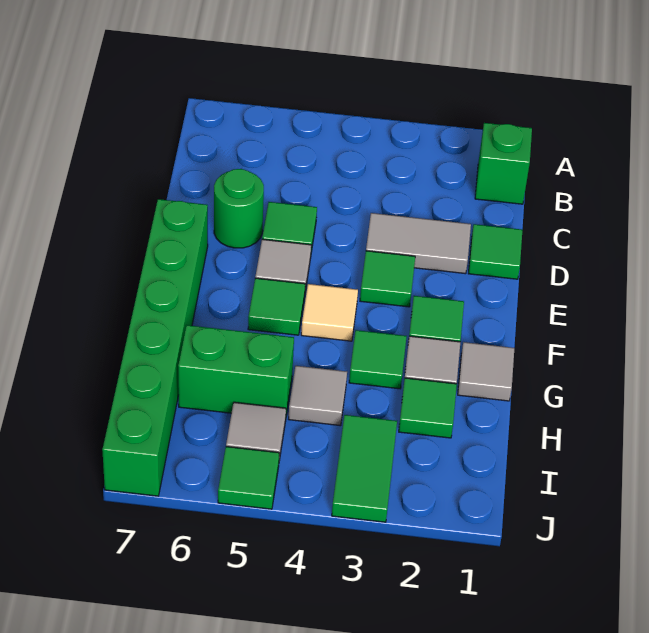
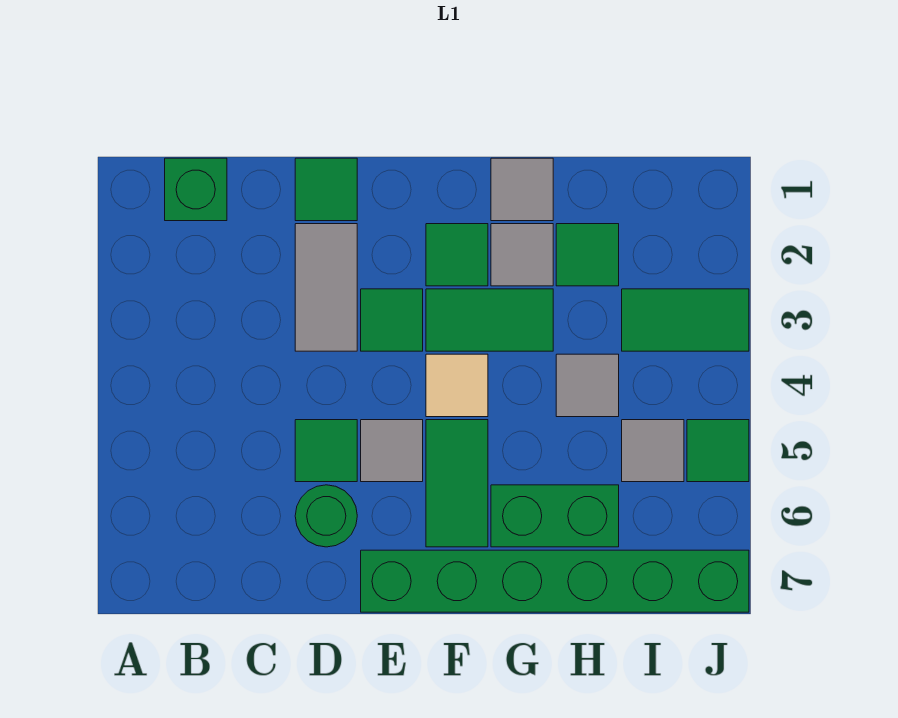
green tile F5 level 1 -> green tile F5:F6 level 1
green tile G3 level 1 -> green tile F3:G3 level 1
green brick H5:H6 level 1 -> green brick G6:H6 level 1

